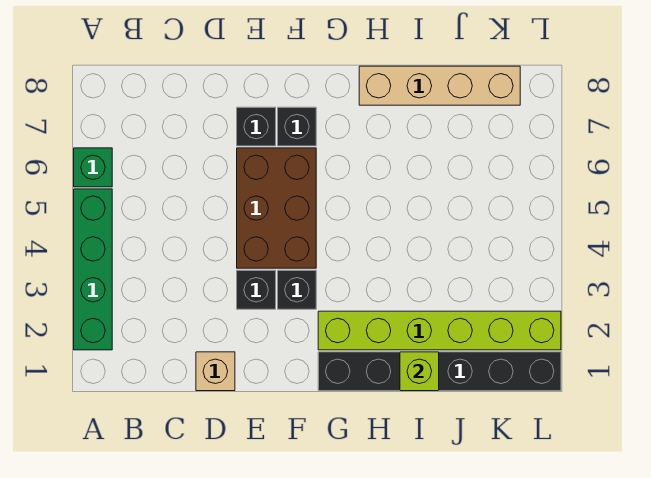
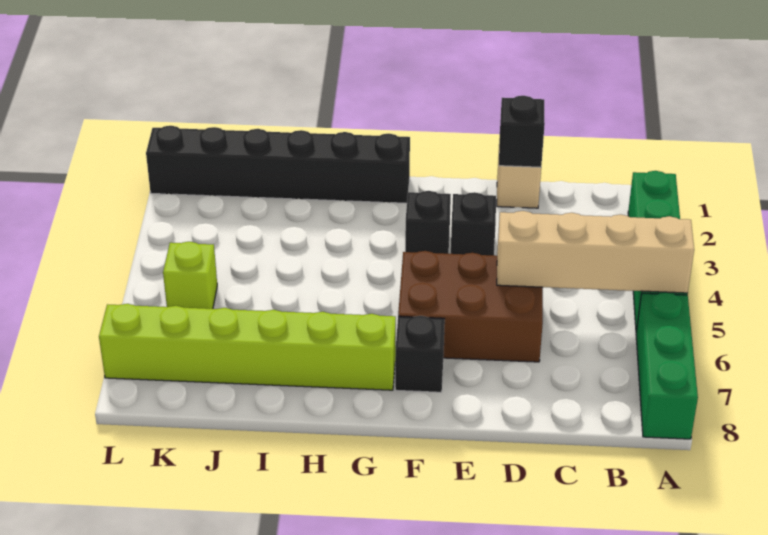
green brick A6 level 1 -> green brick A6:A8 level 1
brown brick E4:F6 level 1 -> brown brick D5:F6 level 1
black brick E7 level 1 -> black brick D1 level 2
lime brick G2:L2 level 1 -> lime brick G7:L7 level 1
tan brick H8:K8 level 1 -> tan brick A5:D5 level 2
lime brick I1 level 2 -> lime brick K5 level 1

